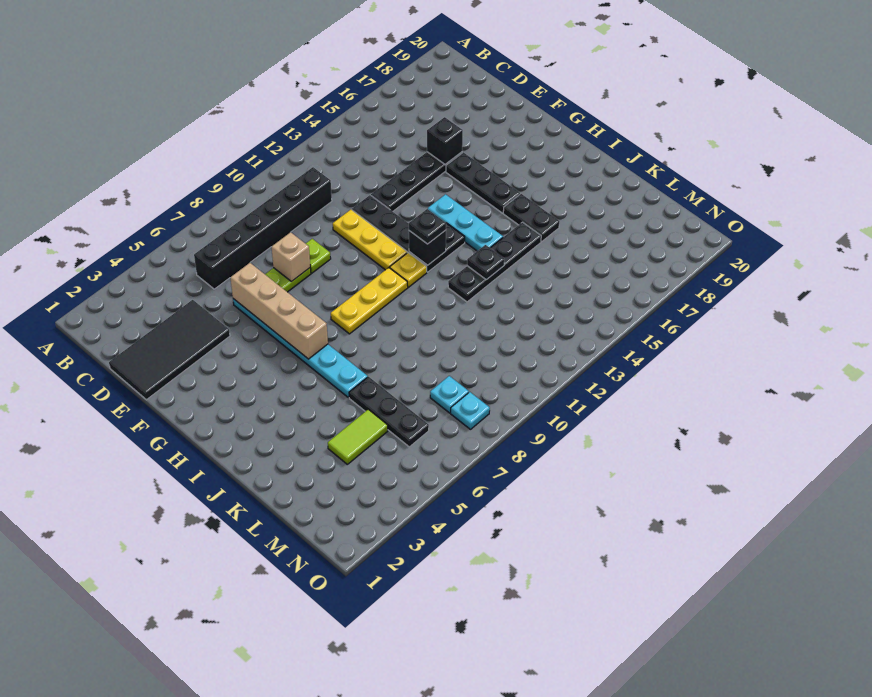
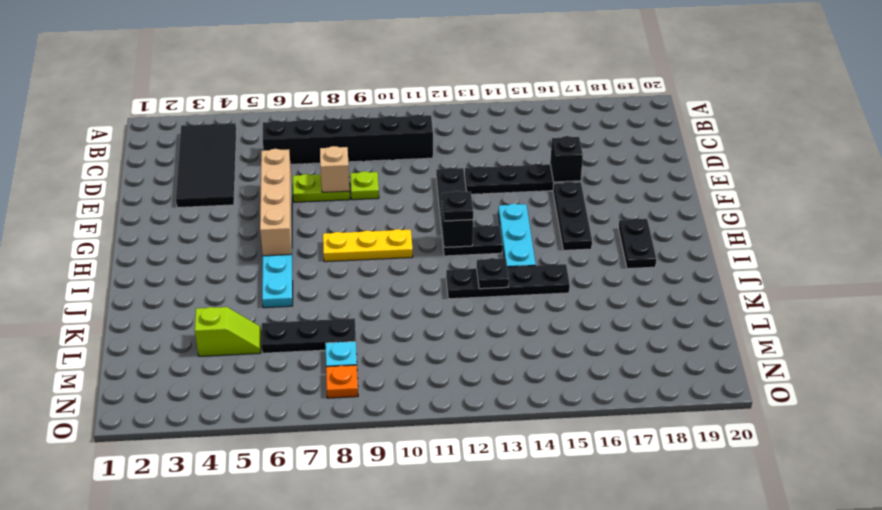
black tile D1:E4 level 1 -> black tile B3:E4 level 1
yellow plate E11:G11 level 1 -> none
yellow plate H11 level 1 -> none
black plate I16:J16 level 1 -> black plate H18:I18 level 1
black plate K6:M6 level 1 -> black plate L6:L8 level 1
lime tile L4:L5 level 1 -> lime slope L4:L5 level 1 top 4
cyan plate N8 level 1 -> orange plate N8 level 1

